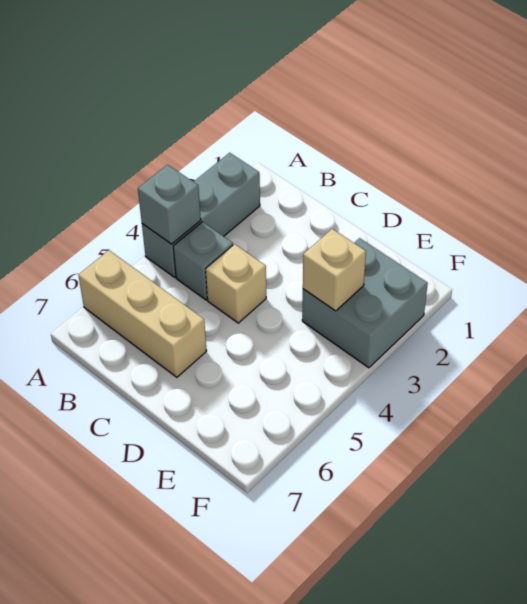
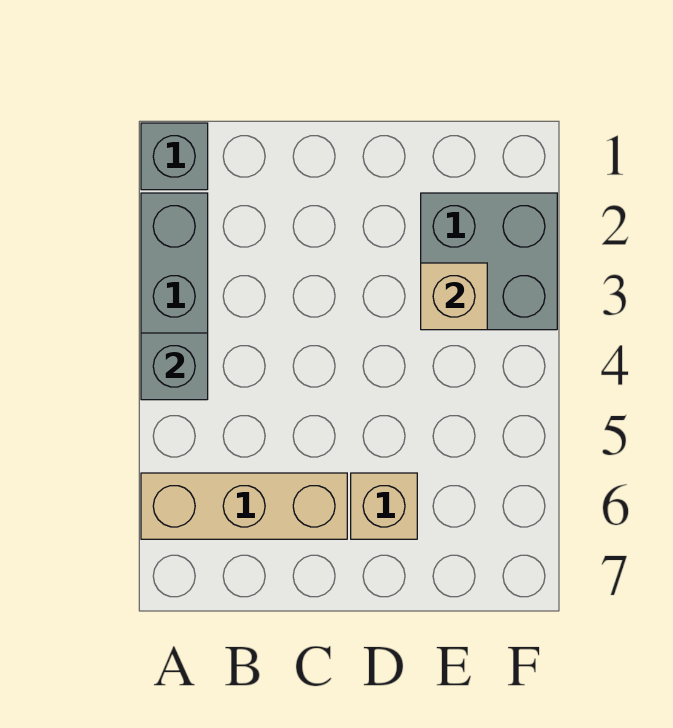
grey brick B4 level 1 -> grey brick A1 level 1
tan brick C4 level 1 -> tan brick D6 level 1

